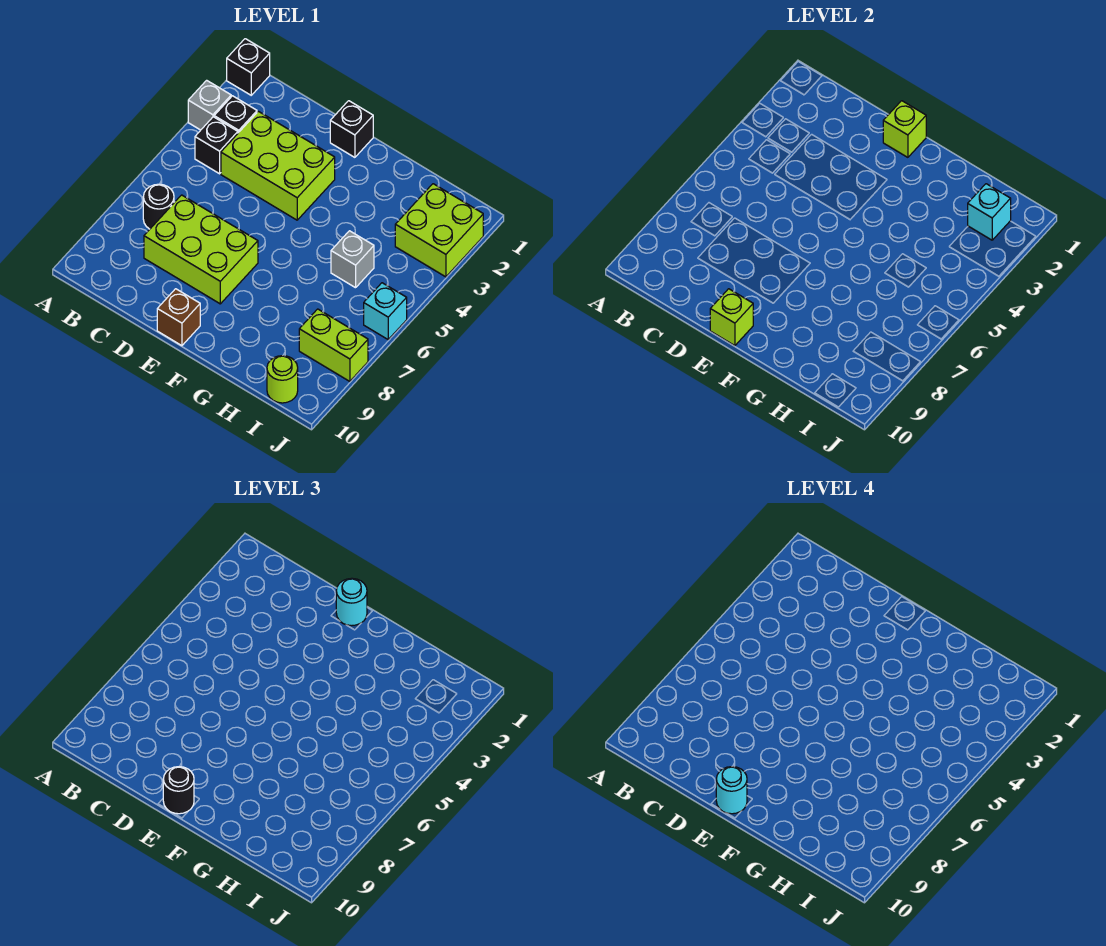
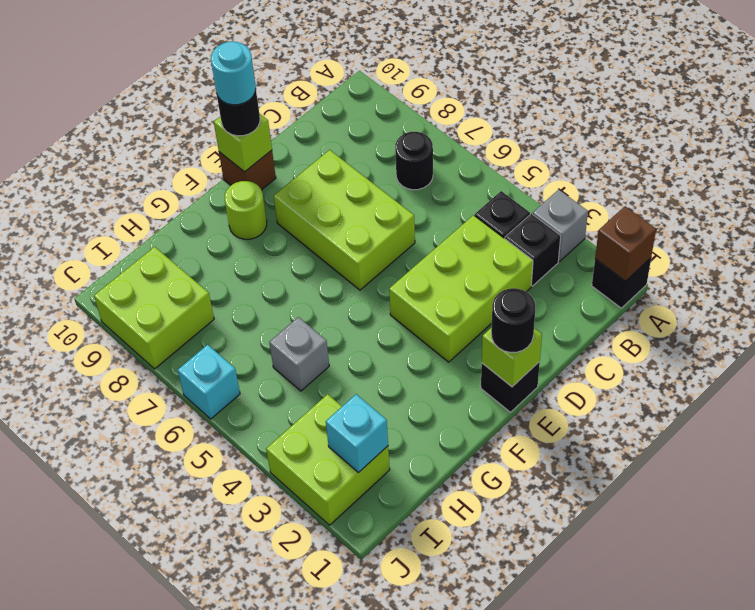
none -> brown brick A1 level 2
lime brick C7:E8 level 1 -> lime brick D6:E8 level 1
cyan round brick E1 level 3 -> black round brick E1 level 3
lime brick I8:J8 level 1 -> lime brick I8:J9 level 1
lime round brick I10 level 1 -> lime round brick F9 level 1

